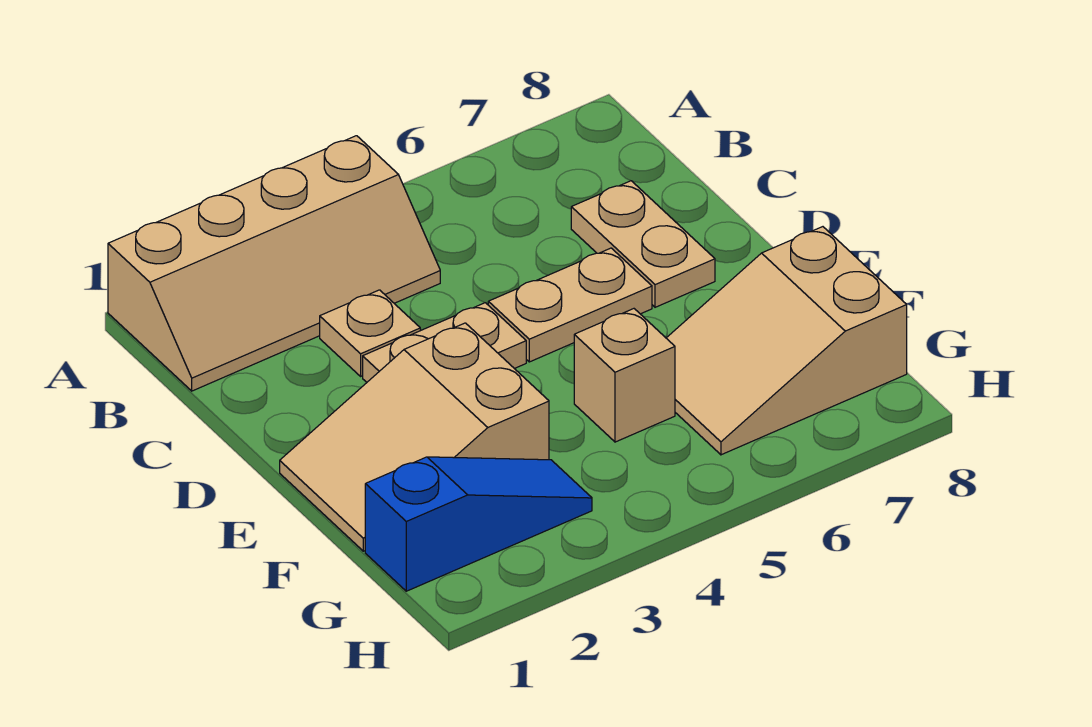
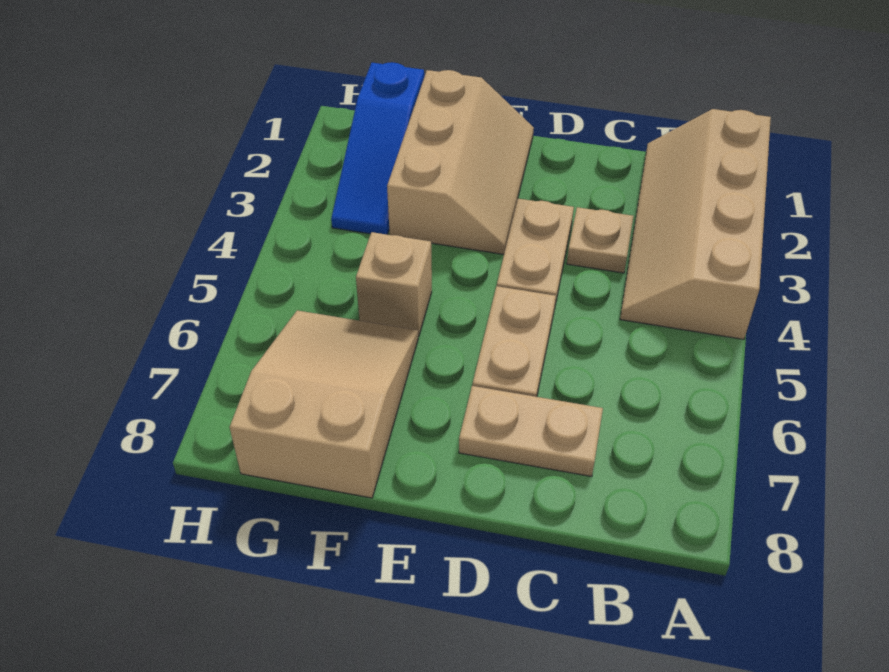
tan slope E1:F3 level 1 top 3 -> tan slope E1:F3 level 1 top F

